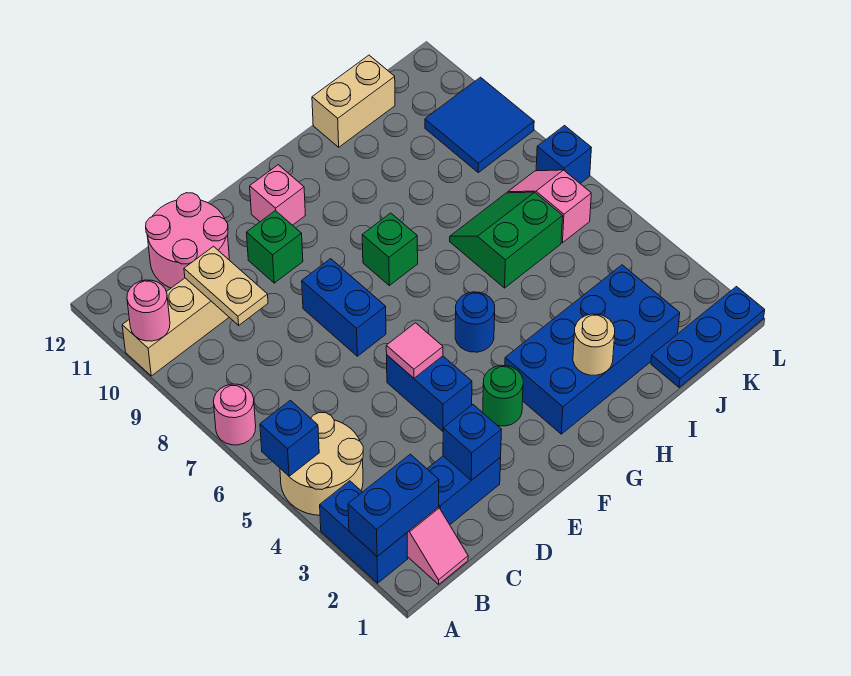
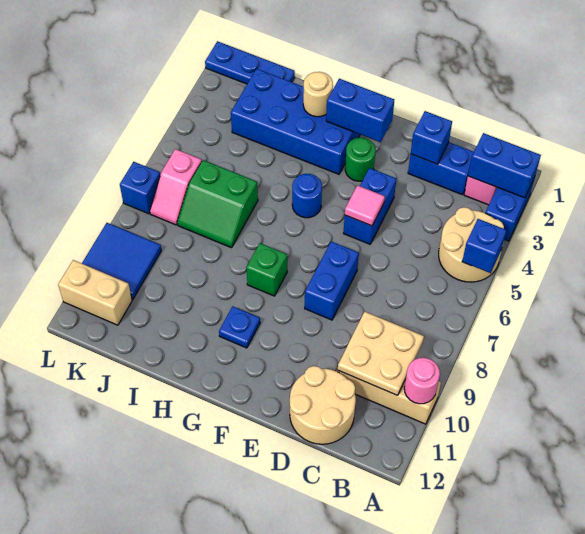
pink round brick A7 level 1 -> none
tan plate C9:C10 level 2 -> tan plate B9:C10 level 2
pink round brick C11:D12 level 1 -> tan round brick C11:D12 level 1
green brick E10 level 1 -> none
none -> blue brick F2:G2 level 2
pink brick F11 level 1 -> none
none -> blue plate G10 level 1
tan brick I12:J12 level 1 -> tan brick K11:L11 level 1

